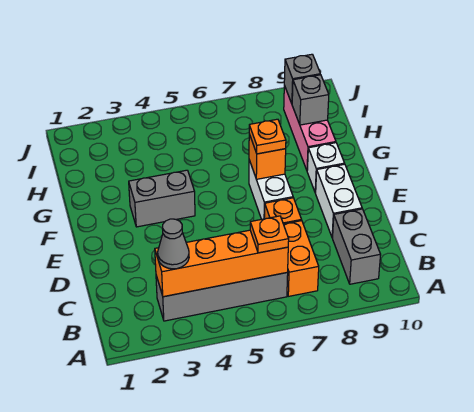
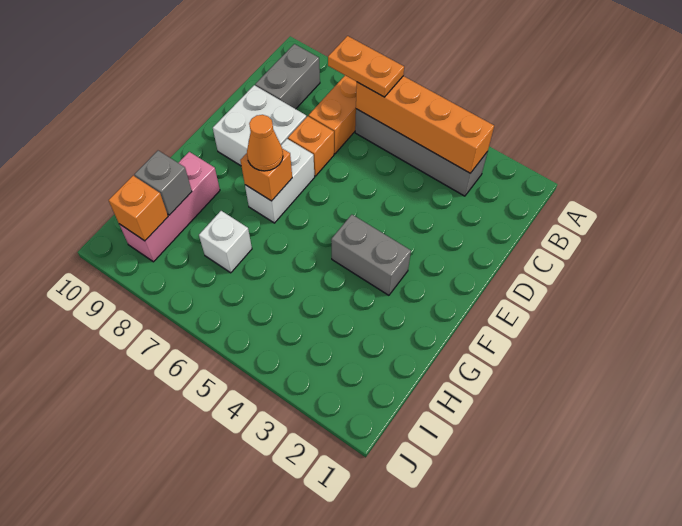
grey cone B3 level 3 -> none
orange plate B6 level 3 -> orange plate B6:B7 level 3
white brick D9:E9 level 1 -> white brick D8:E9 level 1
orange plate F7 level 3 -> orange cone F7 level 3
white brick F9 level 1 -> white brick H7 level 1
grey brick I9 level 2 -> orange brick I9 level 2

